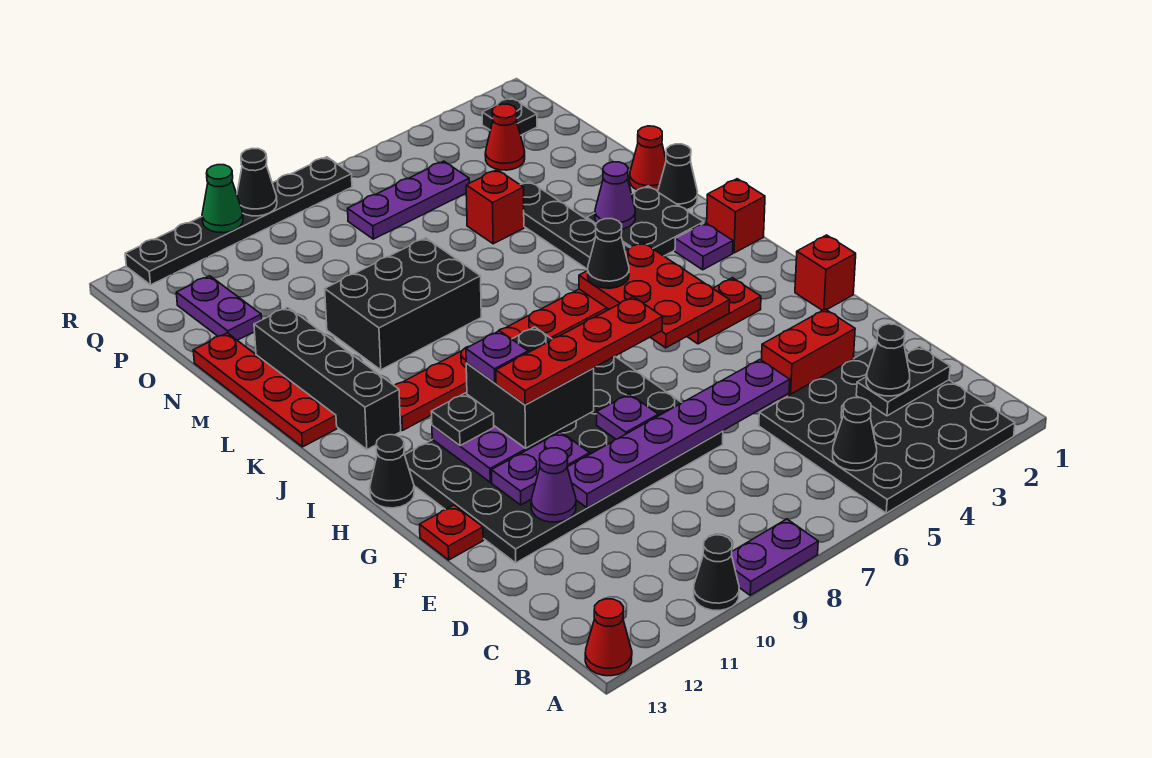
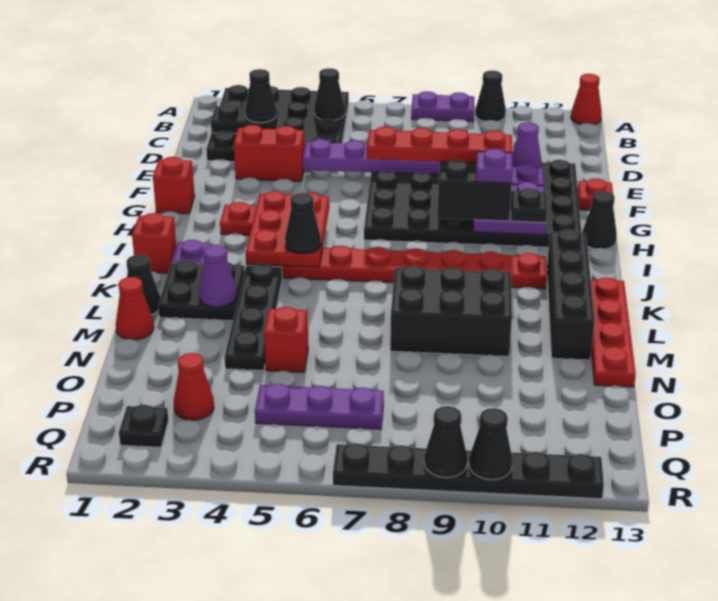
purple plate F8 level 2 -> none
purple plate O12:P12 level 1 -> none
green cone R10 level 2 -> black cone R10 level 2

